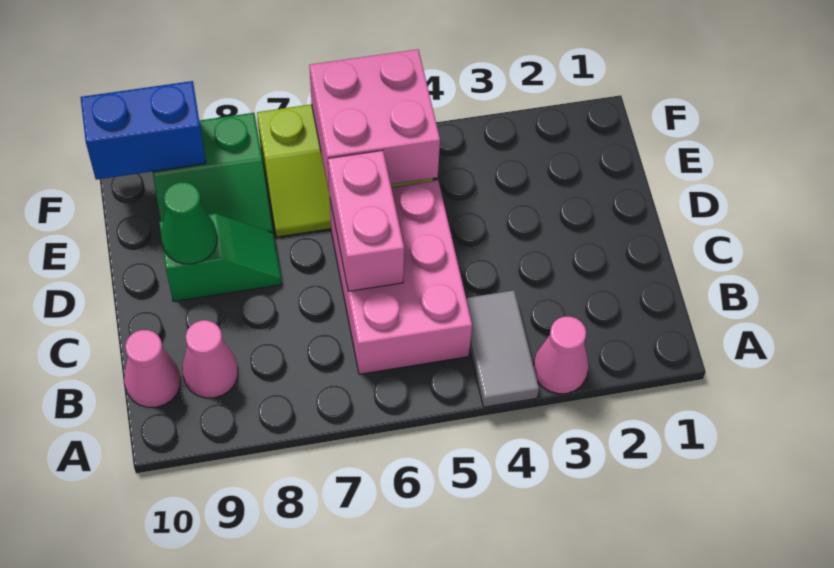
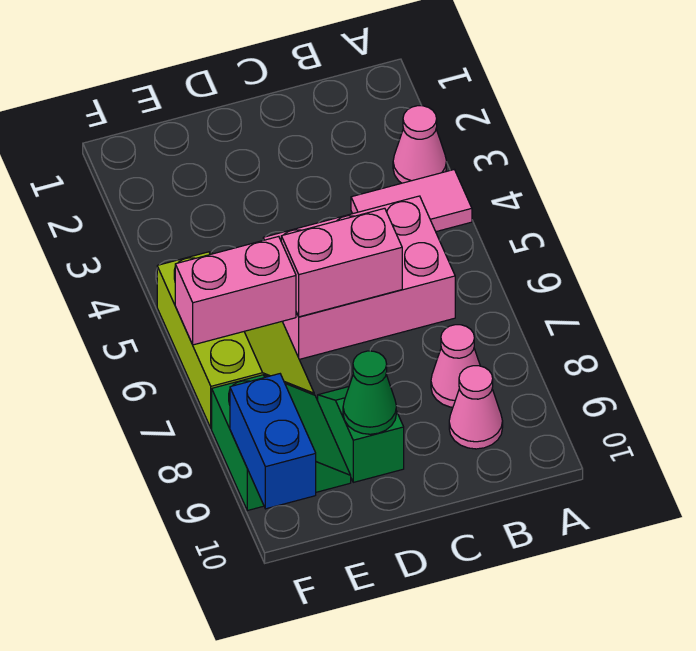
grey tile A4:B4 level 1 -> pink tile A4:B4 level 1
pink cone B10 level 1 -> pink cone B8 level 1
pink brick E5:F6 level 2 -> pink brick E6:F6 level 2

